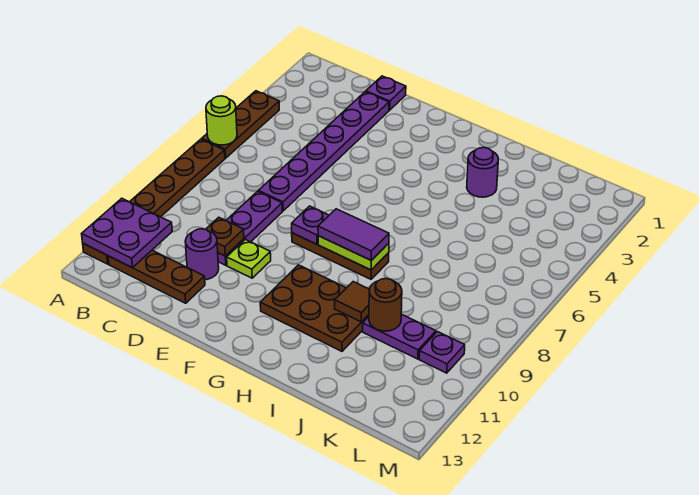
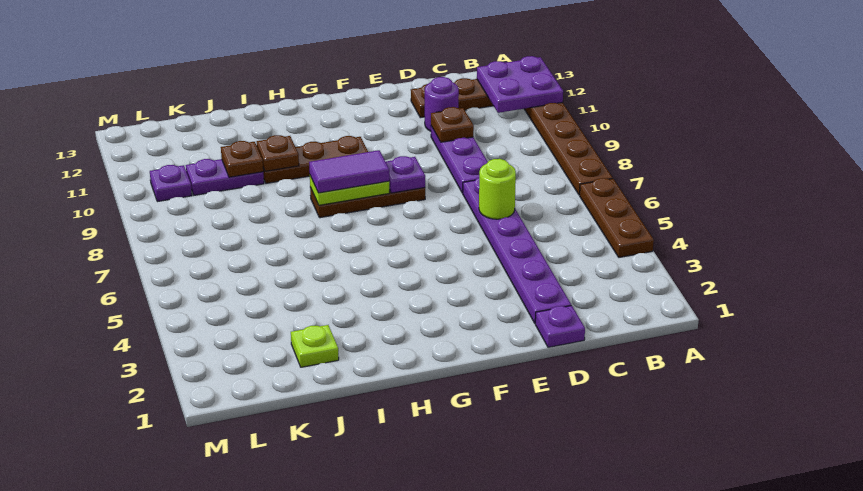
lime round brick A6 level 2 -> lime round brick D6 level 2
lime plate E10 level 1 -> lime plate J2 level 1
brown plate G10:I11 level 1 -> brown plate G10:I10 level 1
purple round brick I3 level 1 -> none
brown tile I10 level 2 -> brown plate I10 level 2
brown round brick J10 level 2 -> brown plate J10 level 2

